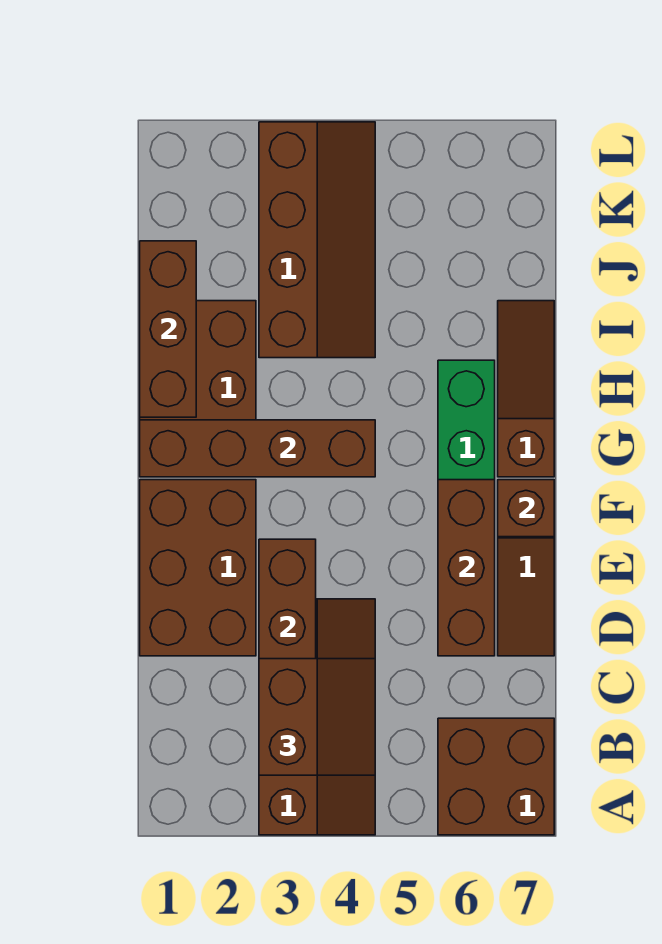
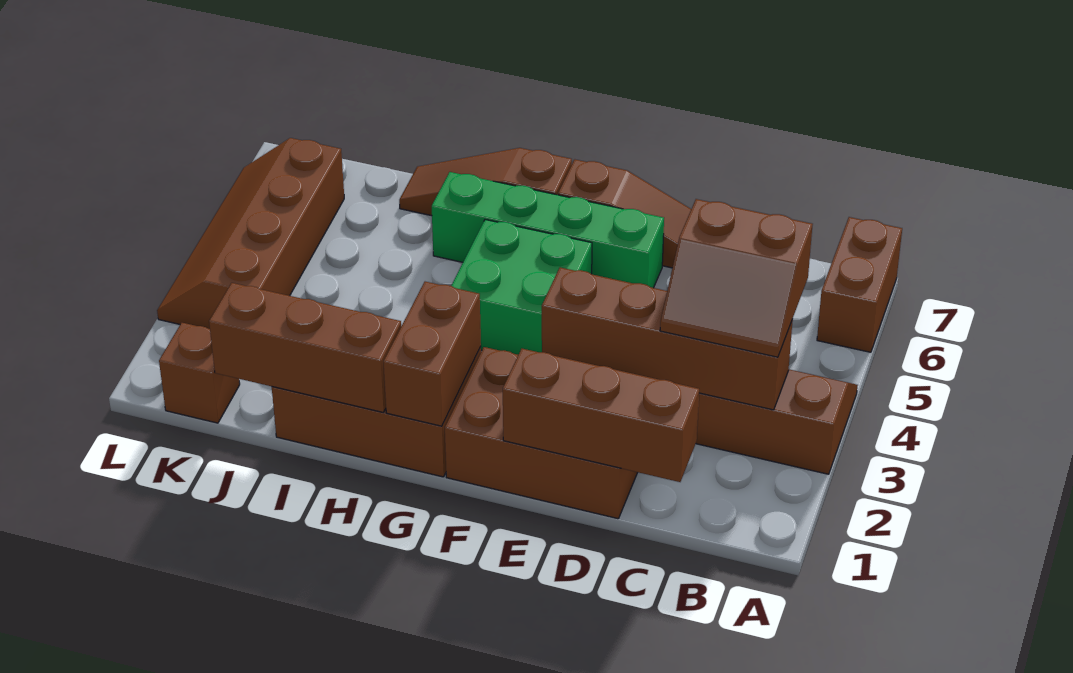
brown brick A6:B7 level 1 -> brown brick A6:A7 level 1
brown slope B3:C4 level 3 top 3 -> brown slope B3:C4 level 3 top 4
brown brick D6:F6 level 2 -> brown brick C1:E1 level 2
none -> green brick F4:G5 level 1
brown brick F7 level 2 -> brown brick K1 level 1
brown brick G1:G4 level 2 -> brown brick G1:G2 level 2
brown slope I3:L4 level 1 top 3 -> brown slope K3:L6 level 1 top K

